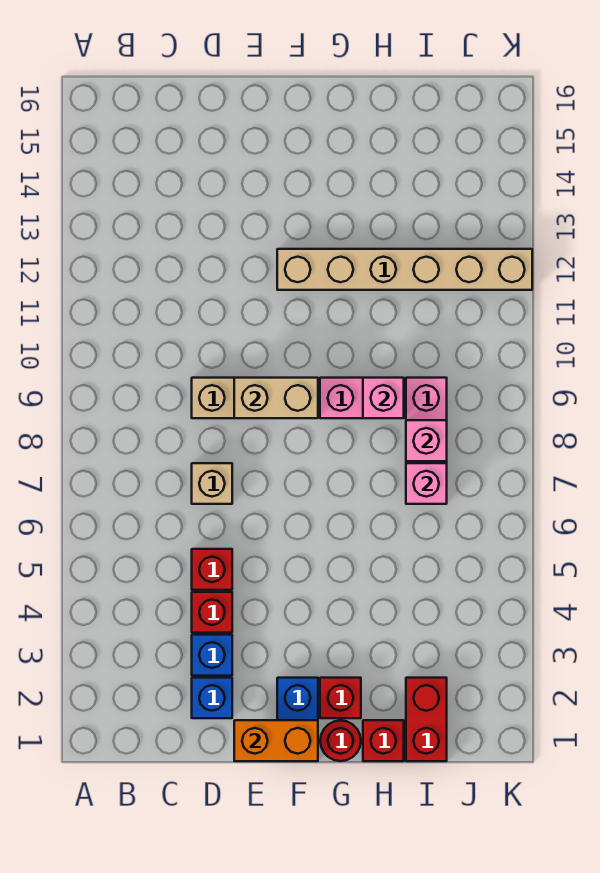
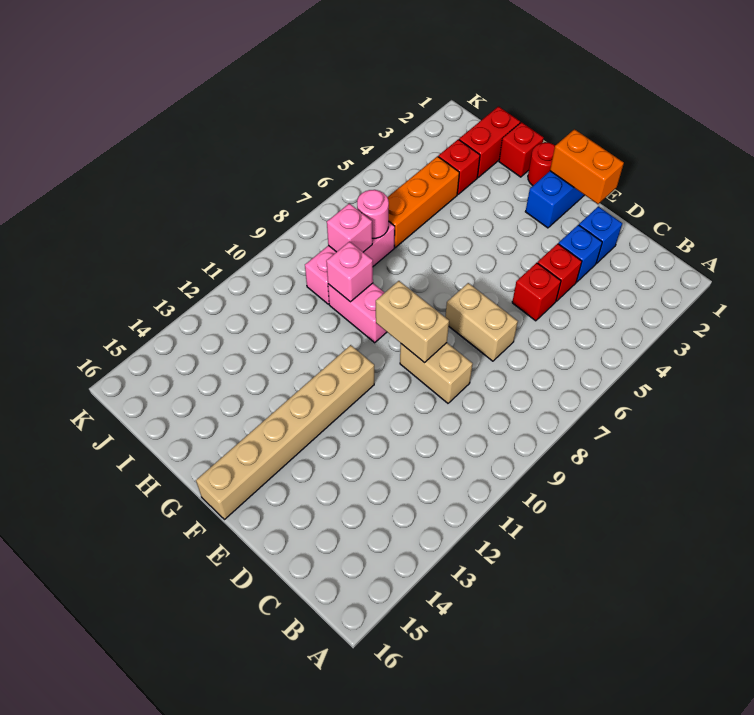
tan brick D7 level 1 -> tan brick D7:E7 level 1
tan brick F12:K12 level 1 -> tan brick F11:F16 level 1
red brick G2 level 1 -> red brick I3 level 1
none -> orange brick I4:I6 level 1
pink brick I7 level 2 -> pink round brick I7 level 2

